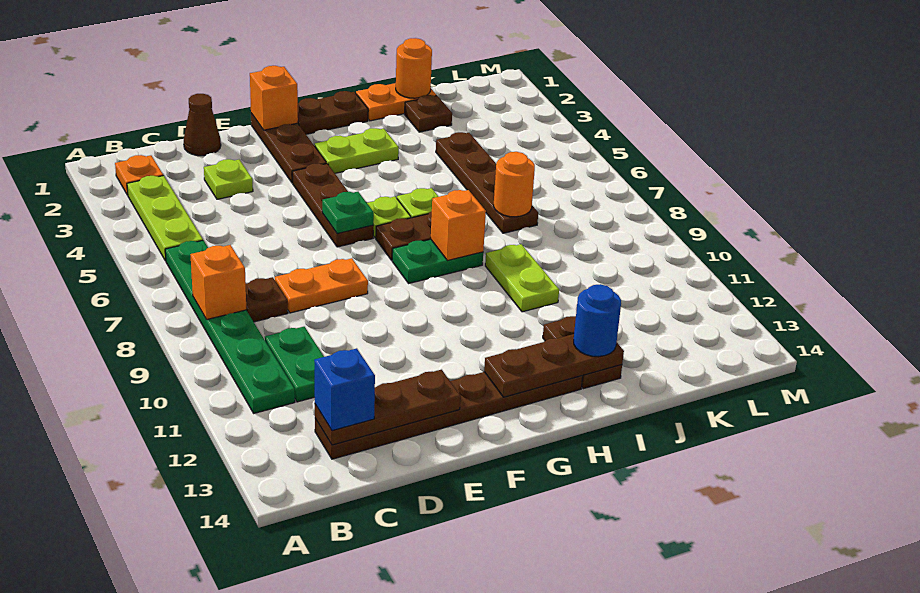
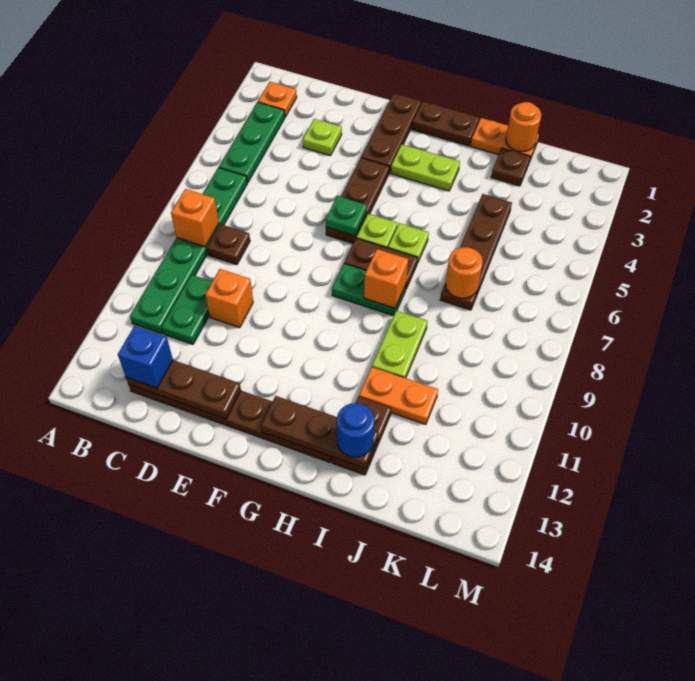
lime plate B3:B5 level 1 -> green plate B3:B5 level 1
brown cone D1 level 1 -> none
orange plate D8:E8 level 1 -> orange plate I11:J11 level 1
orange brick F1 level 2 -> orange brick D10 level 1

